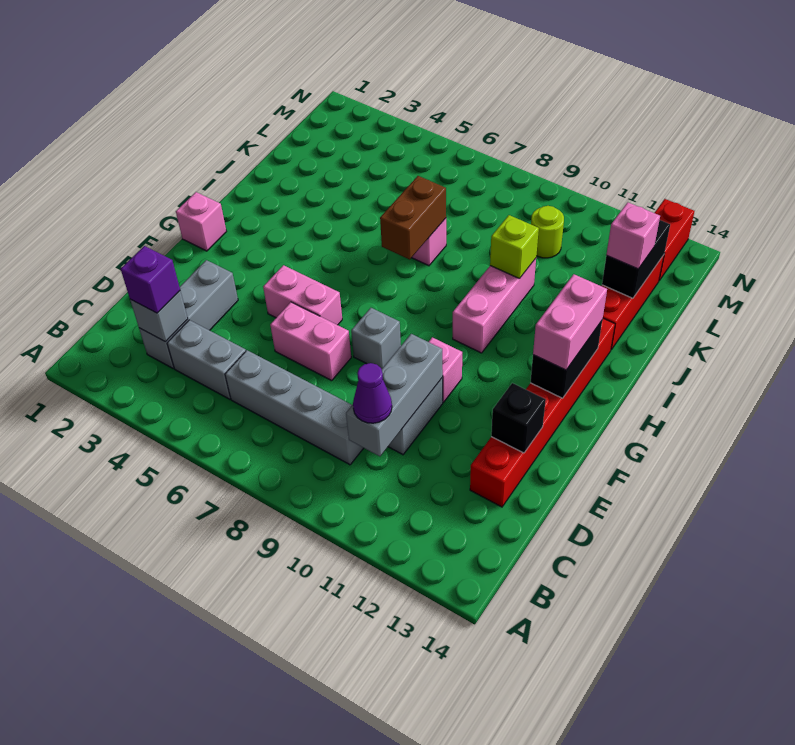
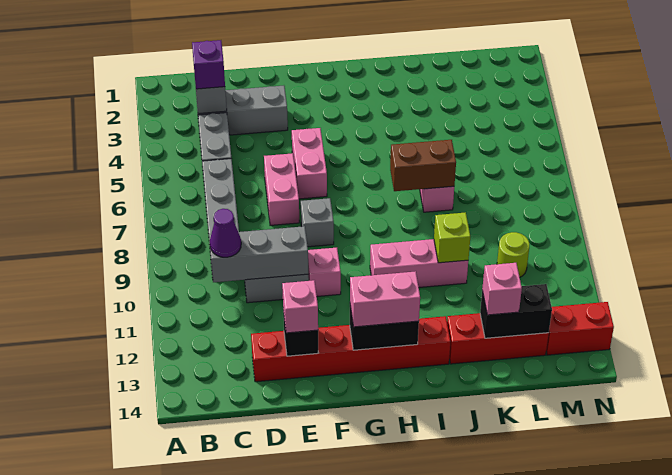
pink brick G1 level 1 -> pink brick E13 level 3

